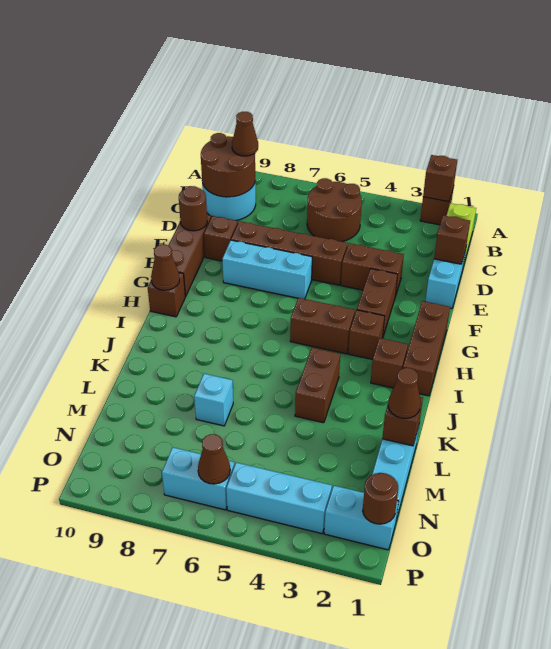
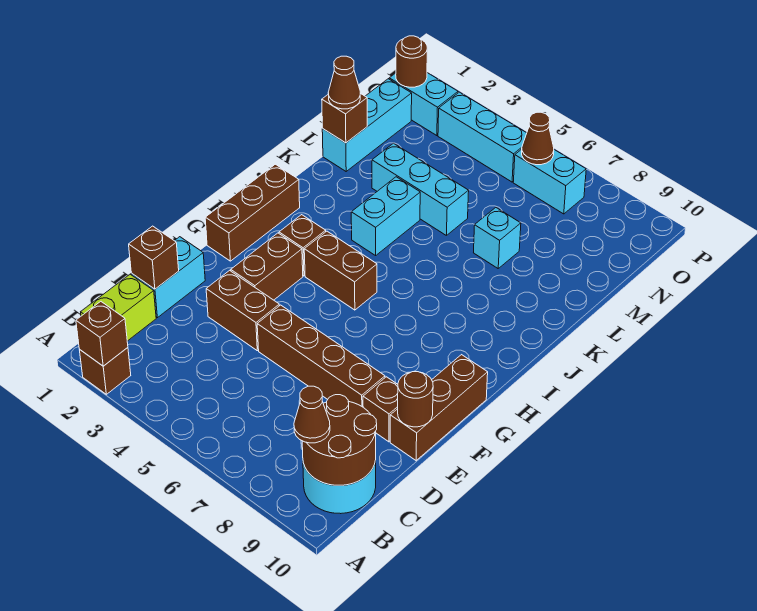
brown round brick B5:C6 level 1 -> none
cyan brick F6:F8 level 1 -> cyan brick L3:L5 level 1
brown brick H10 level 1 -> none
brown cone H10 level 2 -> none
brown brick I2 level 1 -> none
brown brick J4:K4 level 1 -> cyan brick J4:K4 level 1

